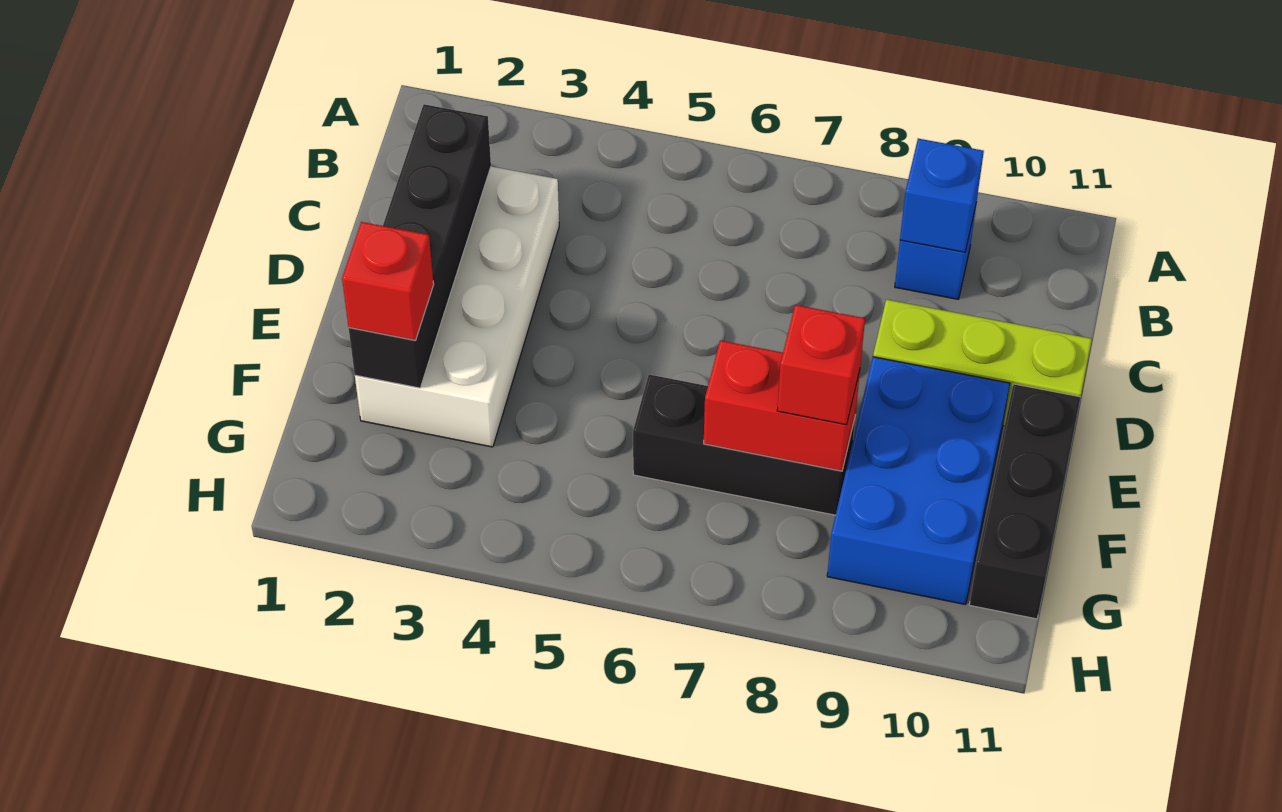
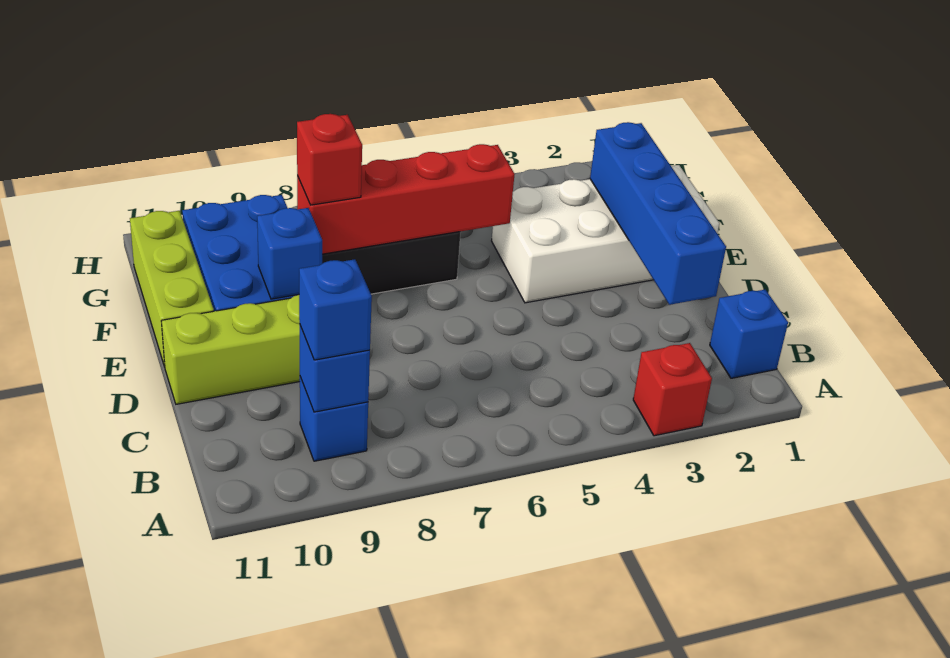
none -> blue brick B1 level 1
none -> blue brick B9 level 3
white brick C2:F3 level 1 -> white brick E1:F4 level 1
black brick C2:F2 level 2 -> blue brick C2:F2 level 2
none -> blue brick E9 level 2
black brick E11:G11 level 1 -> lime brick E11:G11 level 1
red brick F2 level 3 -> red brick A3 level 1
red brick F7:F8 level 2 -> red brick F5:F8 level 2

